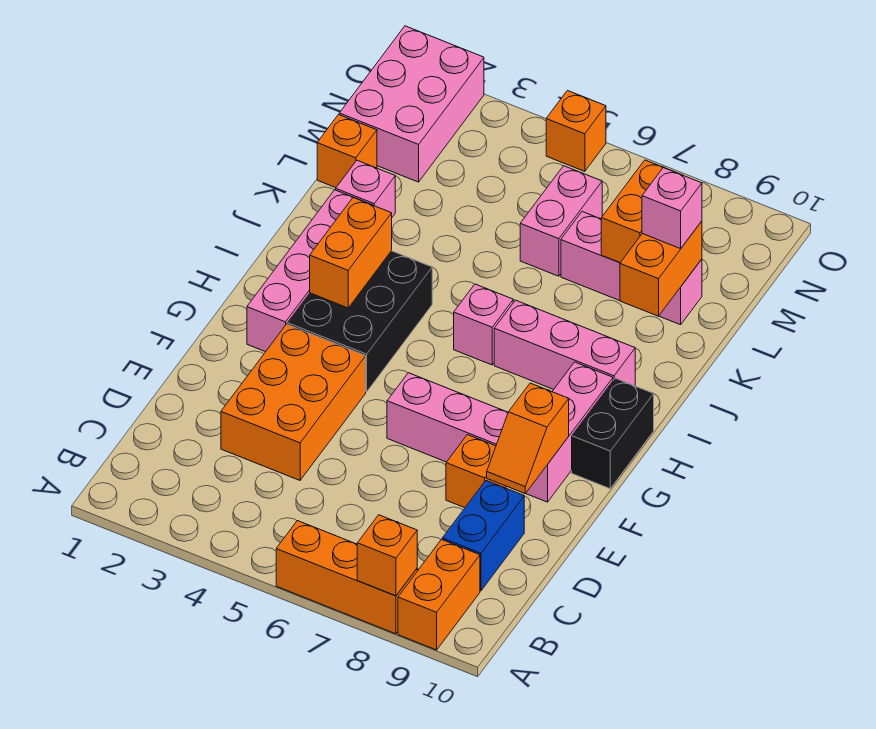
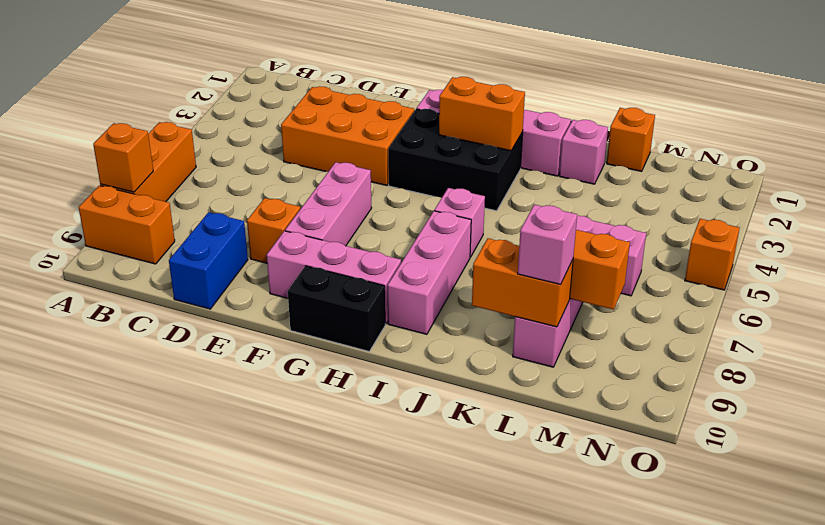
blue brick C9:D9 level 1 -> blue brick D9:D10 level 1
orange slope E9:F9 level 2 top F -> none
pink brick M1:O2 level 1 -> none

